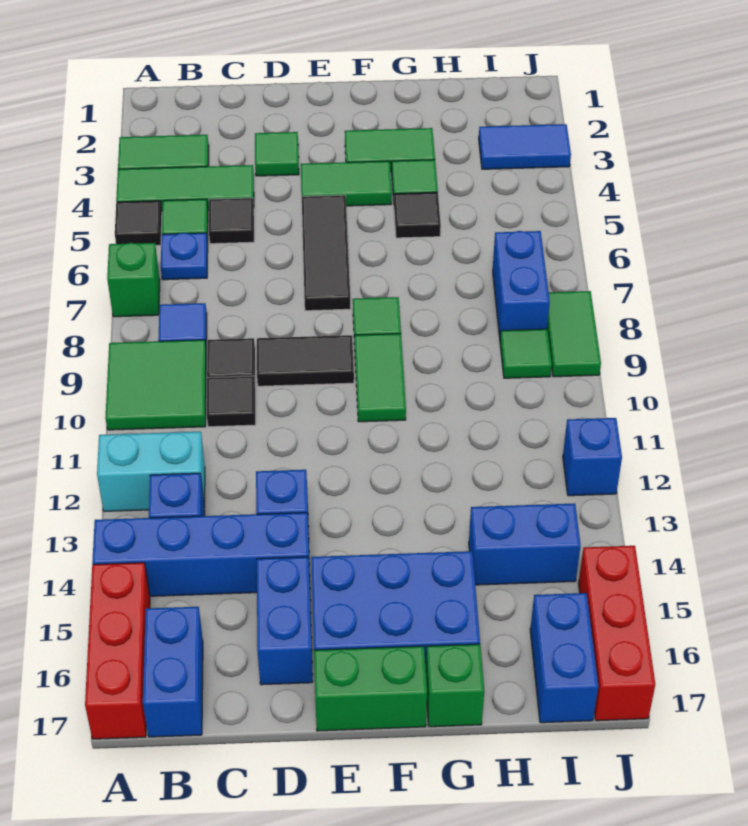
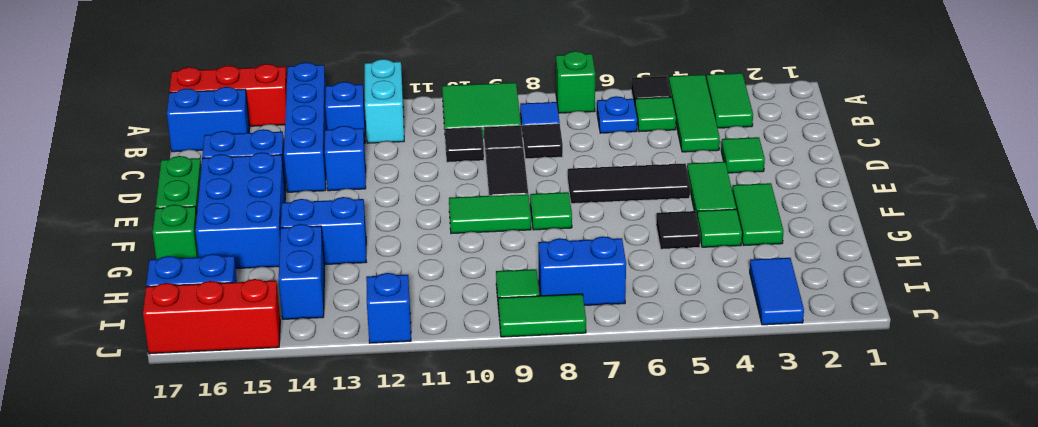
black tile C5 level 1 -> black tile C8 level 1
none -> blue brick G13:G14 level 1

